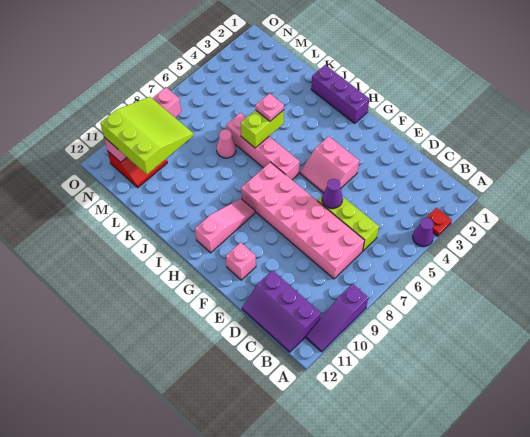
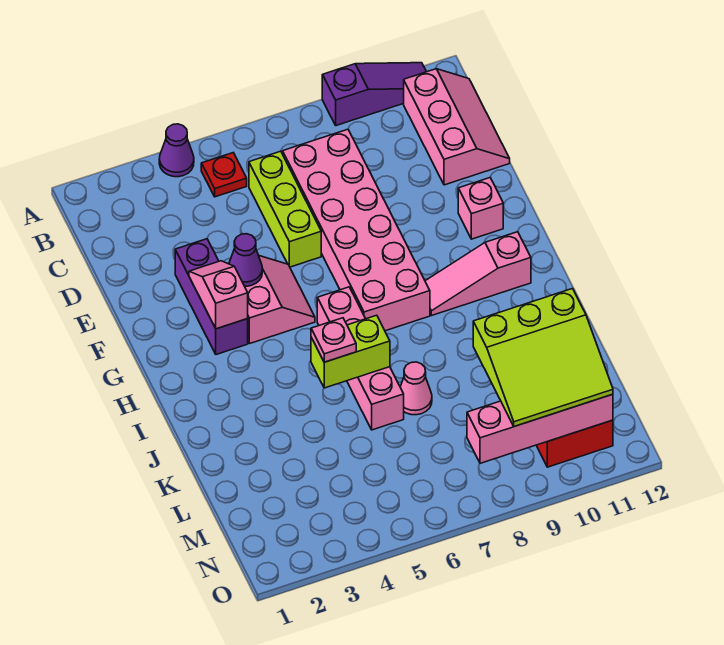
red plate A3 level 1 -> red plate B5 level 1
purple slope B11:D12 level 1 top 11 -> pink slope B11:D12 level 1 top 11
purple cone E6 level 2 -> purple cone F4 level 2
none -> pink slope F3:G3 level 2 top G
purple brick H1:J1 level 1 -> purple brick E3:G3 level 1
lime slope L9:N11 level 3 top 11 -> lime slope L9:N11 level 3 top L

